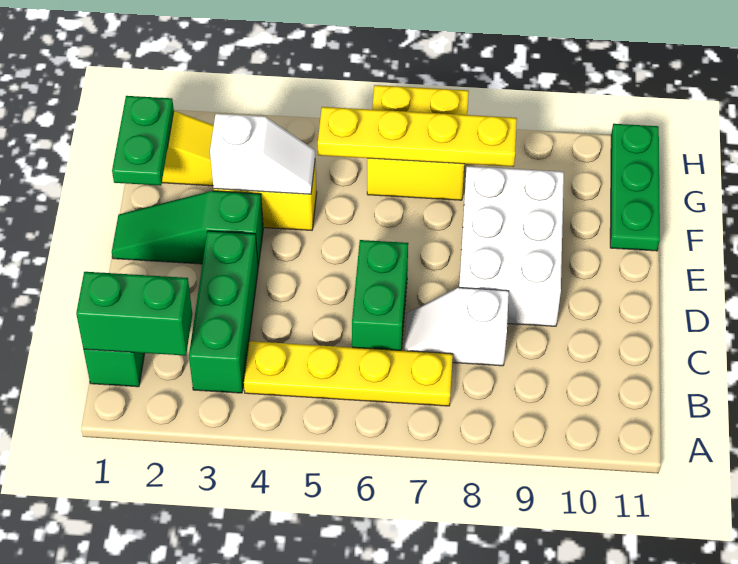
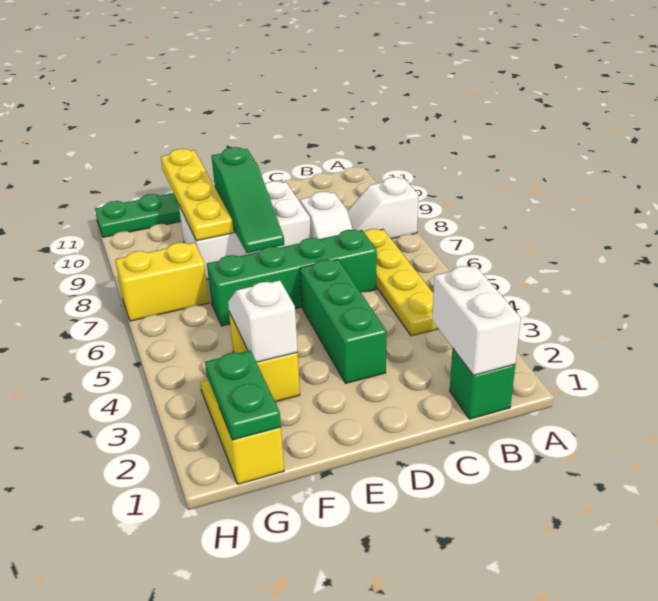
none -> white slope A8:B8 level 1 top A
green brick B1:B2 level 2 -> white brick B1:B2 level 2
green brick B3:D3 level 1 -> green brick D3:D5 level 1
green brick C6:D6 level 1 -> green brick C6:F6 level 1
green slope E1:E3 level 1 top 3 -> green slope E7:E9 level 2 top 9
green plate F1:G1 level 2 -> green plate G1:G2 level 2
yellow plate G5:G8 level 2 -> yellow plate F8:F11 level 2
yellow brick G6:H7 level 1 -> yellow brick G7:H7 level 1

